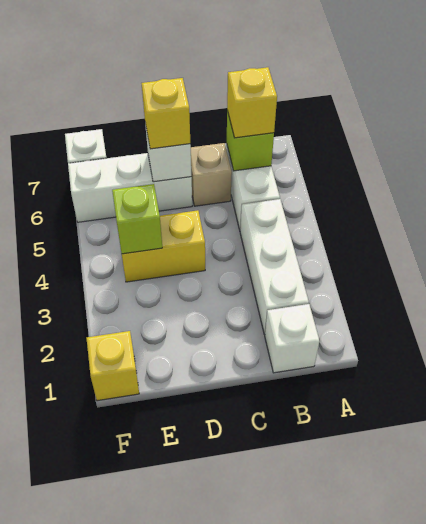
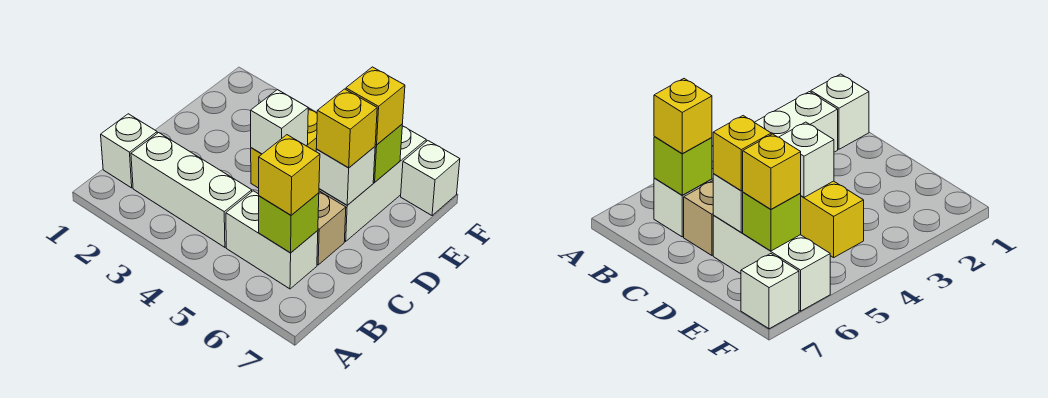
none -> white brick D4 level 2
lime brick E4 level 2 -> lime brick E6 level 2
yellow brick F1 level 1 -> yellow brick E6 level 3

